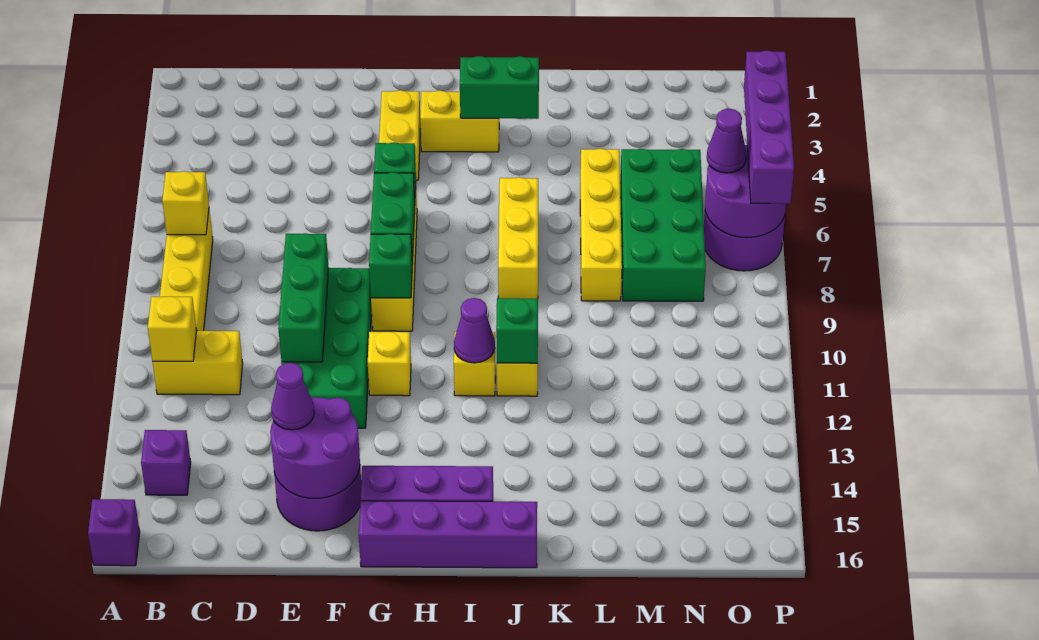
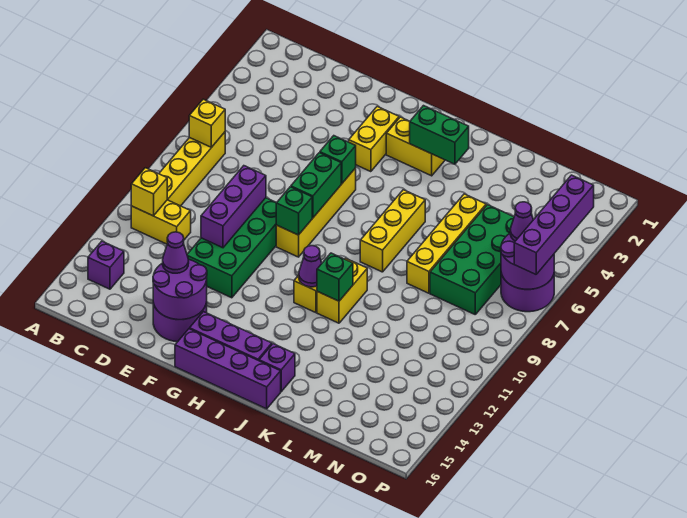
purple brick A16 level 1 -> purple brick J15 level 1
green brick E9:E11 level 2 -> purple brick E9:E11 level 2
yellow brick G11 level 1 -> none

